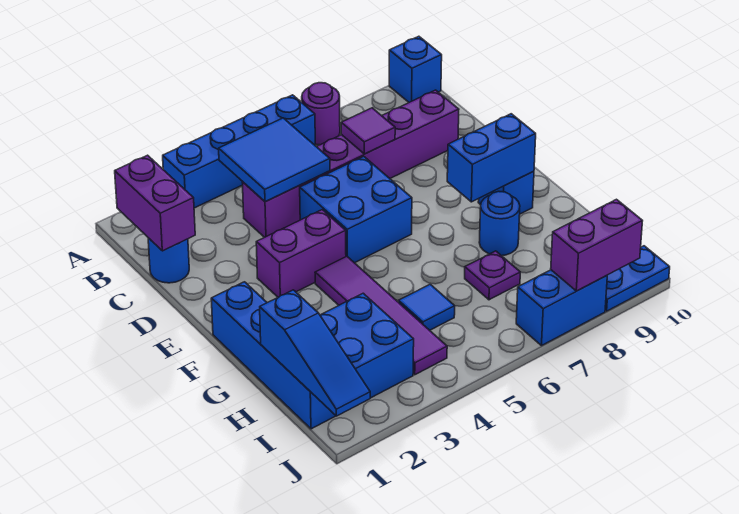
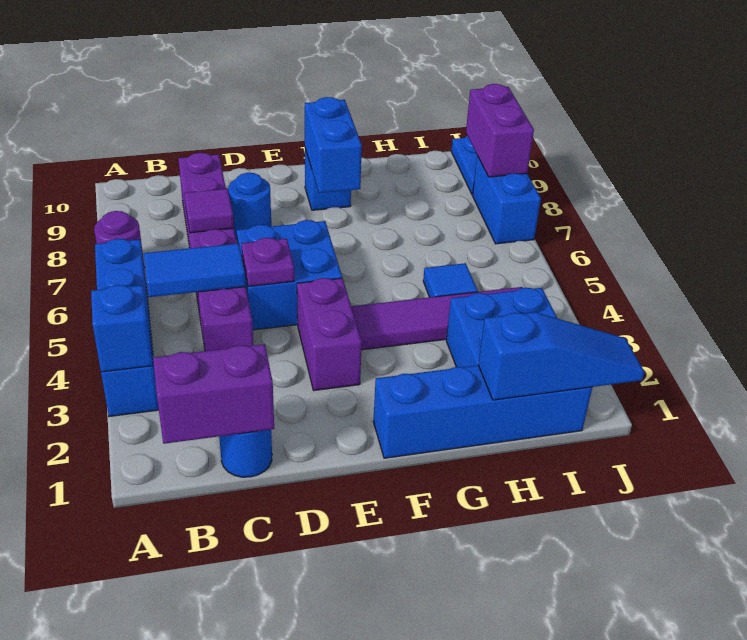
blue brick A10 level 1 -> blue brick A3 level 2
blue tile B4:C5 level 2 -> blue tile B5:C5 level 2
blue round brick G8 level 1 -> blue round brick D8 level 1
purple plate H7 level 1 -> purple plate D5 level 2

